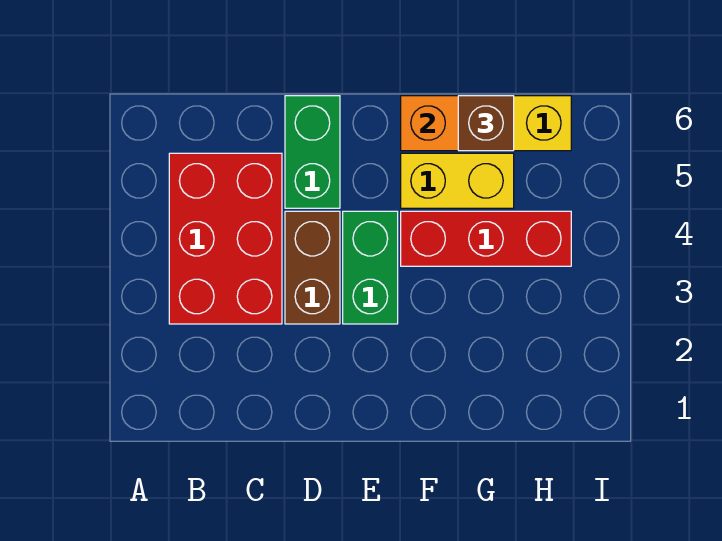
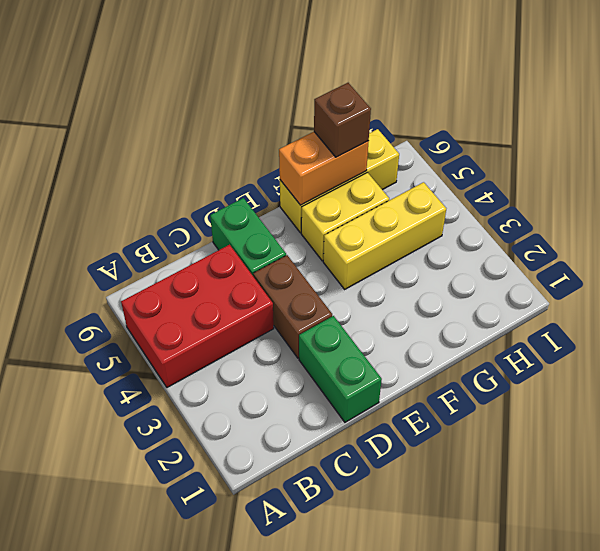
red brick B3:C5 level 1 -> red brick A4:C5 level 1
green brick E3:E4 level 1 -> green brick D1:D2 level 1
red brick F4:H4 level 1 -> yellow brick F4:H4 level 1

